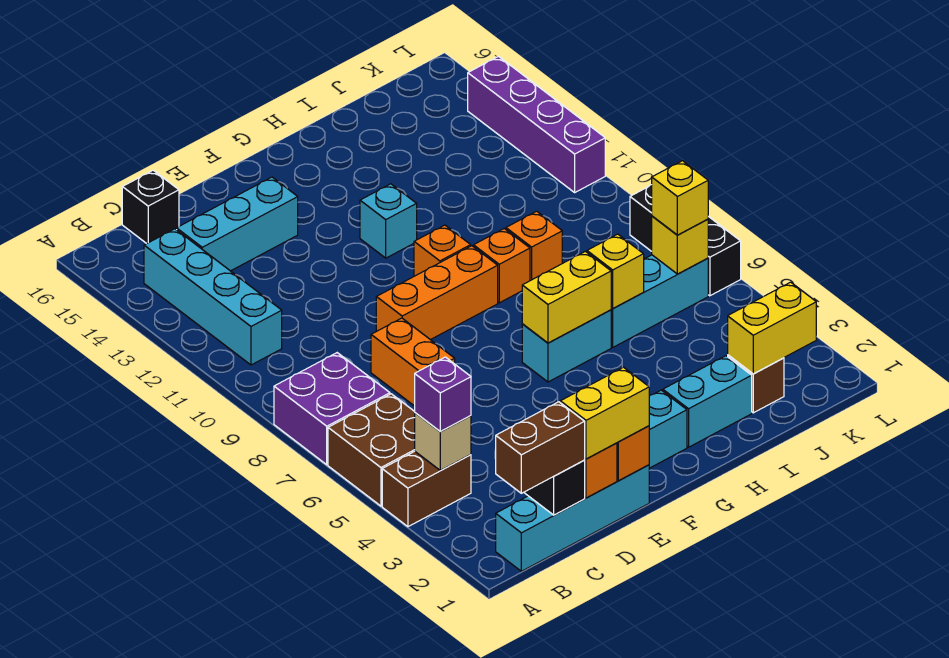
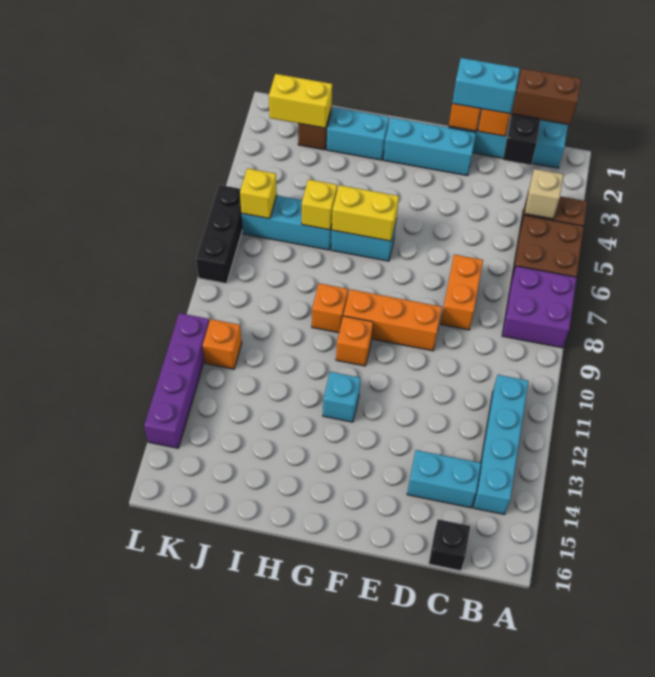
purple brick B4 level 3 -> none
cyan brick C14:E14 level 1 -> cyan brick C14:D14 level 1
yellow brick D1:E1 level 3 -> cyan brick D1:E1 level 3
orange brick I9 level 1 -> orange brick K11 level 1
yellow brick K6 level 3 -> none

